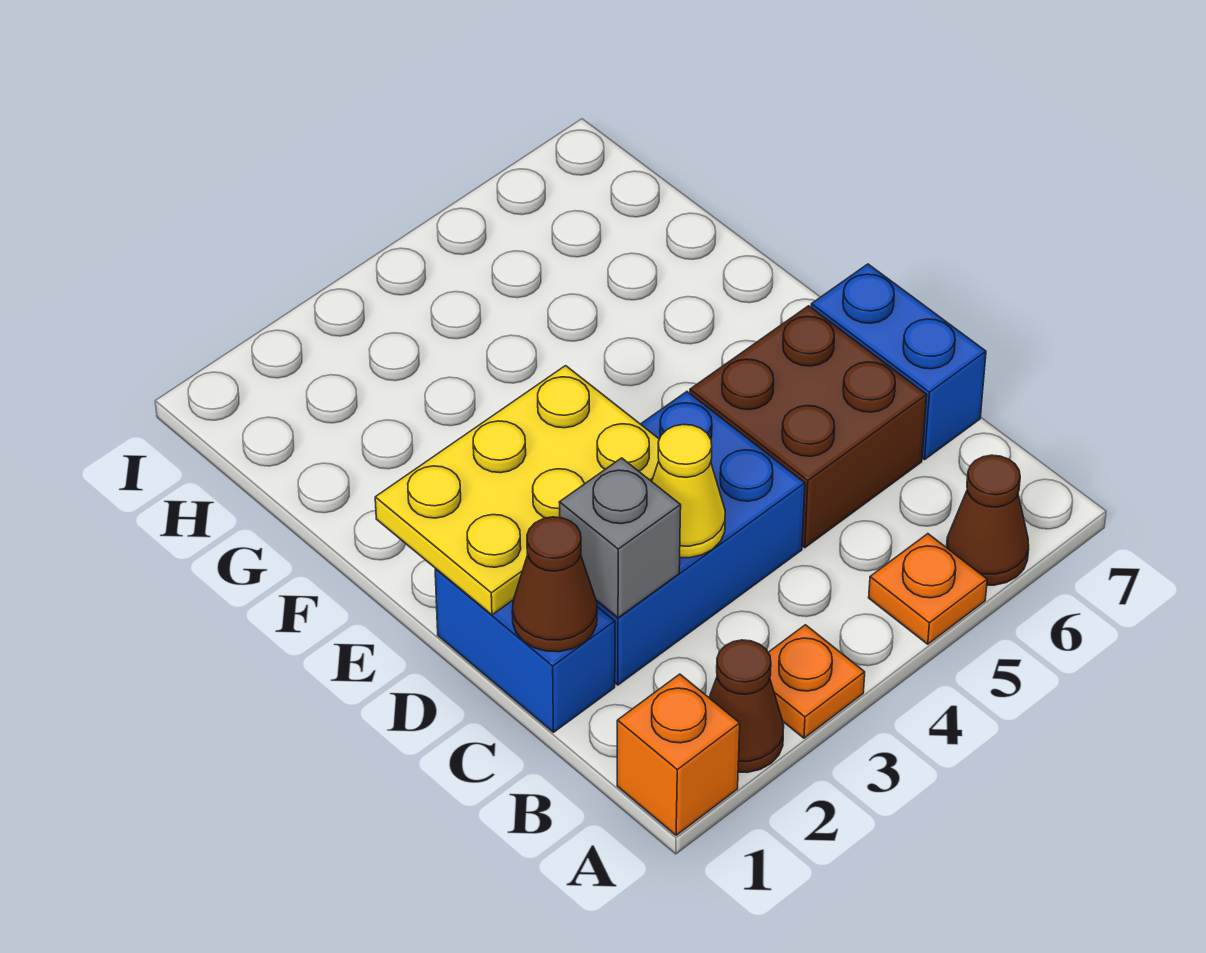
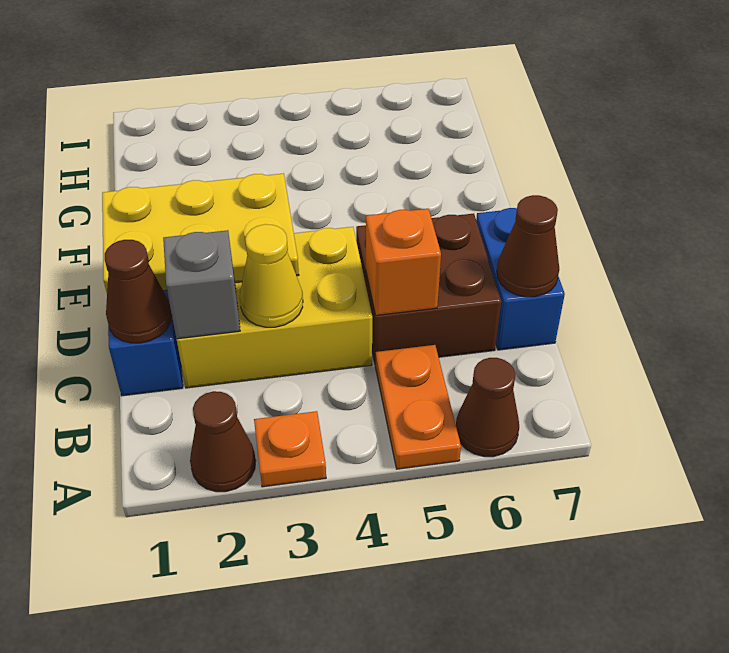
orange brick A1 level 1 -> orange brick C5 level 2
orange plate A5 level 1 -> orange plate A5:B5 level 1
blue brick C2:D4 level 1 -> yellow brick C2:D4 level 1
none -> brown cone C7 level 2

